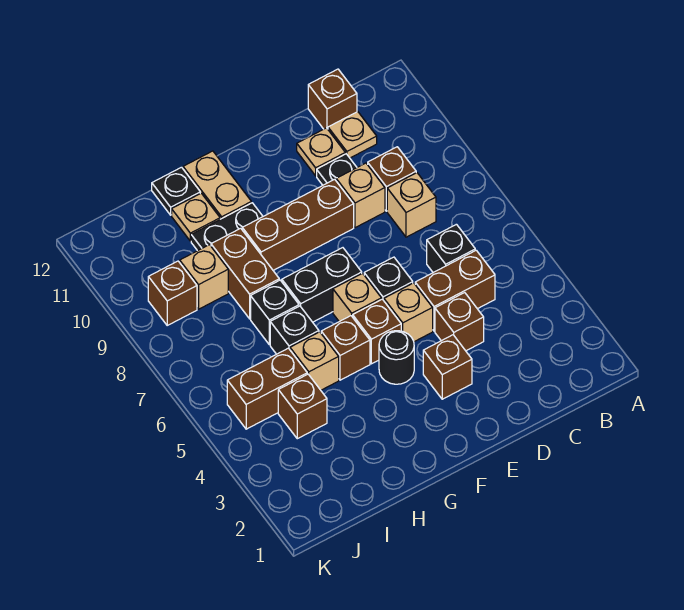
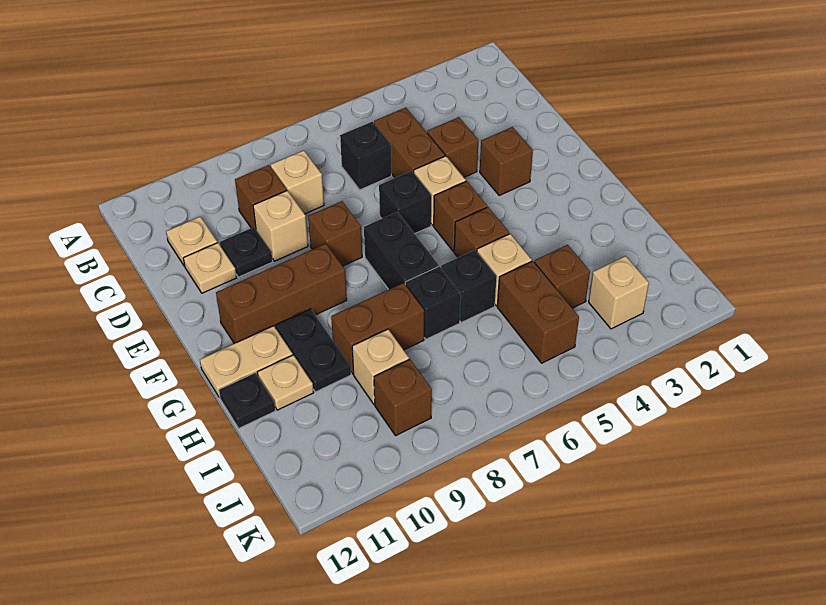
brown brick C12 level 1 -> brown brick E8 level 1
brown brick E9:G9 level 1 -> brown brick F9:F11 level 1
black round brick F4 level 1 -> none
tan brick F6 level 1 -> tan brick J3 level 1

